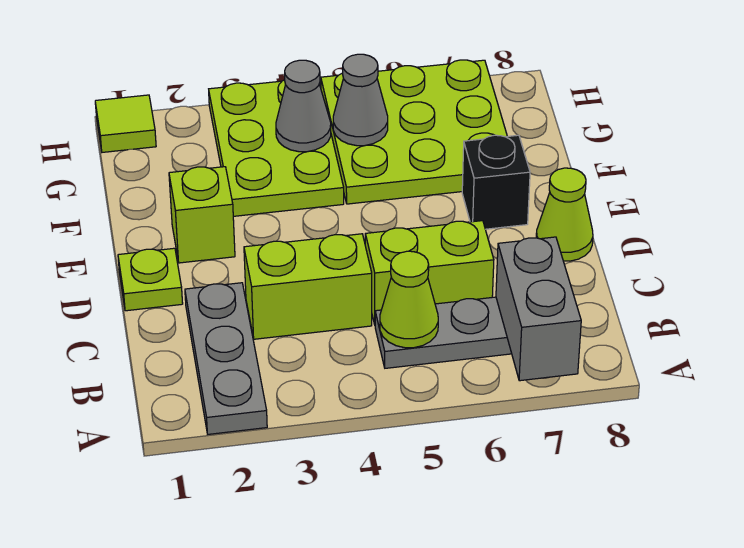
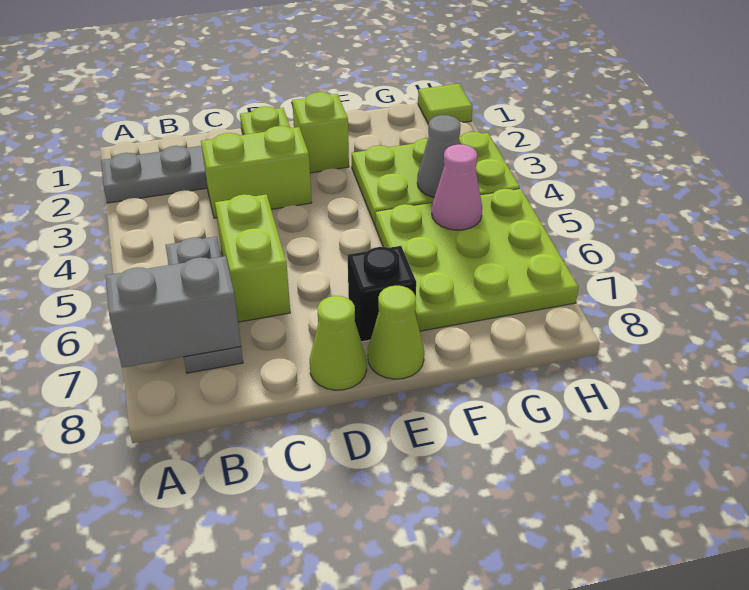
lime cone B5 level 2 -> lime cone E8 level 1
lime brick C3:C4 level 1 -> lime brick C3:D3 level 1
grey cone G5 level 2 -> pink cone G5 level 2

